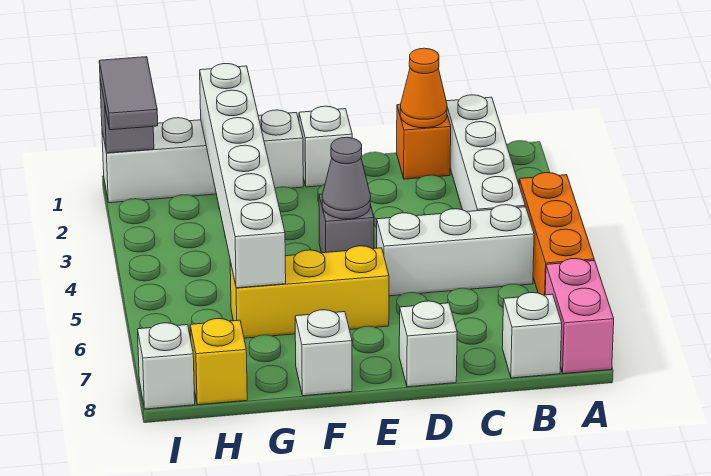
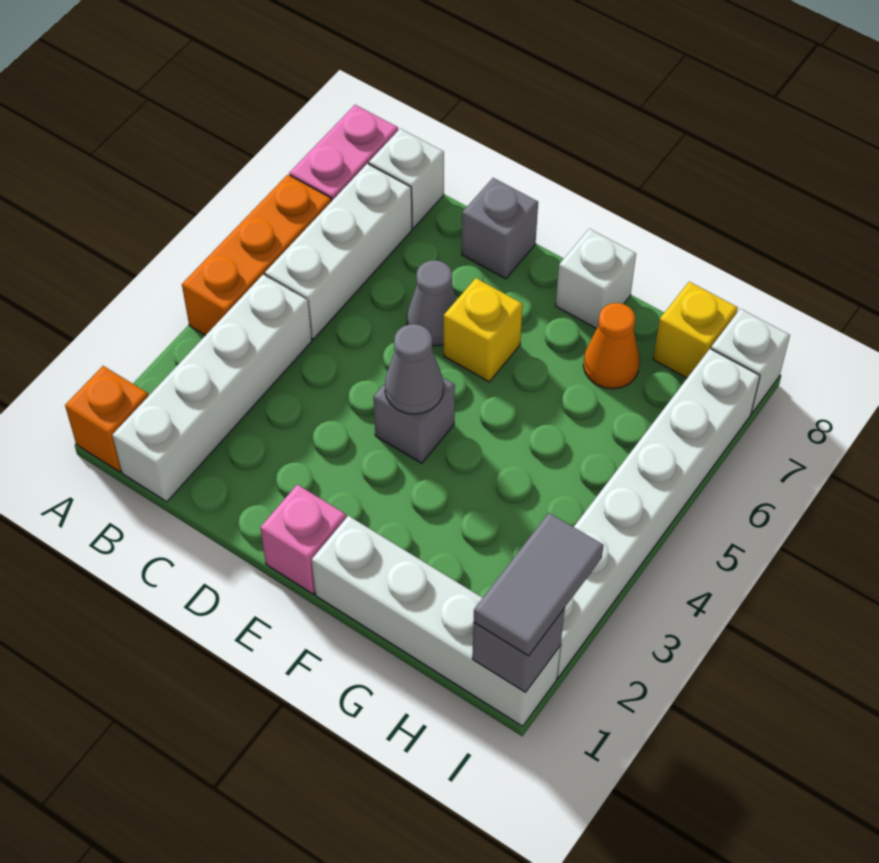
white brick B5:D5 level 1 -> white brick B5:B7 level 1
orange brick C1 level 1 -> orange brick A1 level 1
orange cone C1 level 2 -> orange cone G7 level 1
none -> grey cone D6 level 1
white brick D8 level 1 -> grey brick D8 level 1
white brick E1 level 1 -> pink brick E1 level 1
yellow brick E6:G6 level 1 -> yellow brick E6 level 1
white brick G1:G6 level 2 -> white brick I2:I7 level 1

